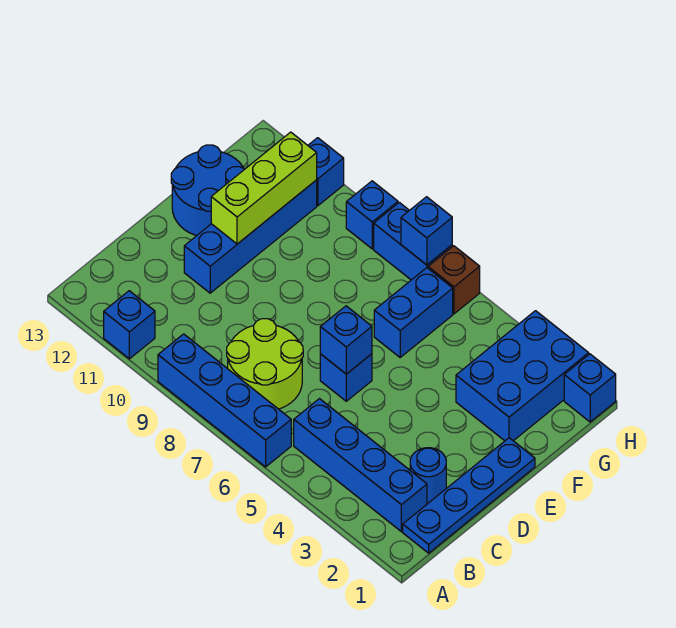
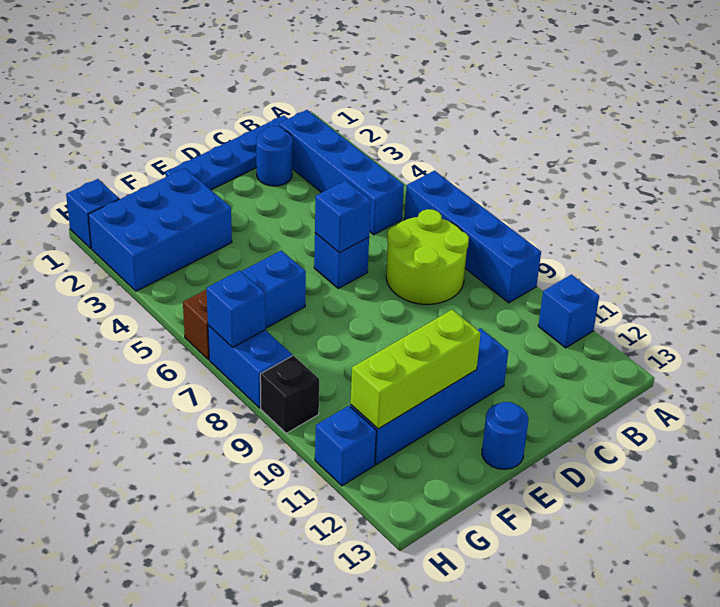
blue round brick E12:F13 level 1 -> blue round brick E13 level 1
blue brick H9 level 1 -> black brick H9 level 1

